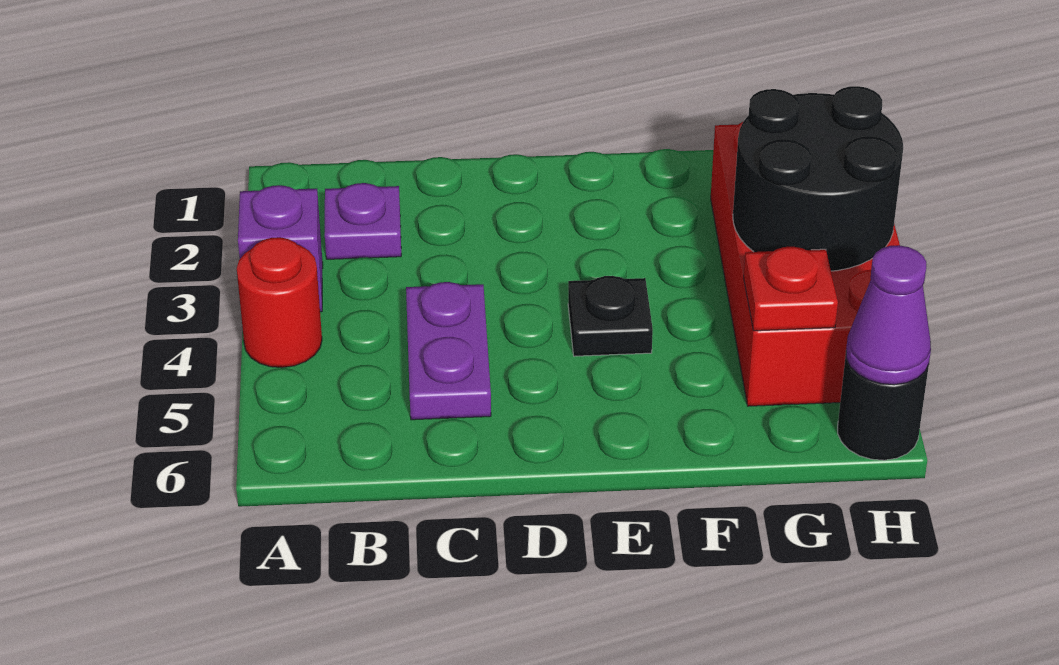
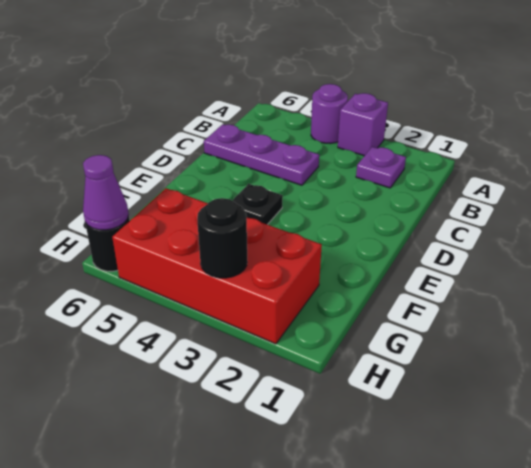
red round brick A4 level 1 -> purple round brick A4 level 1
purple plate C4:C5 level 1 -> purple plate C4:C6 level 1
black round brick G3:H4 level 2 -> black round brick H3 level 2
red plate G5 level 2 -> none

